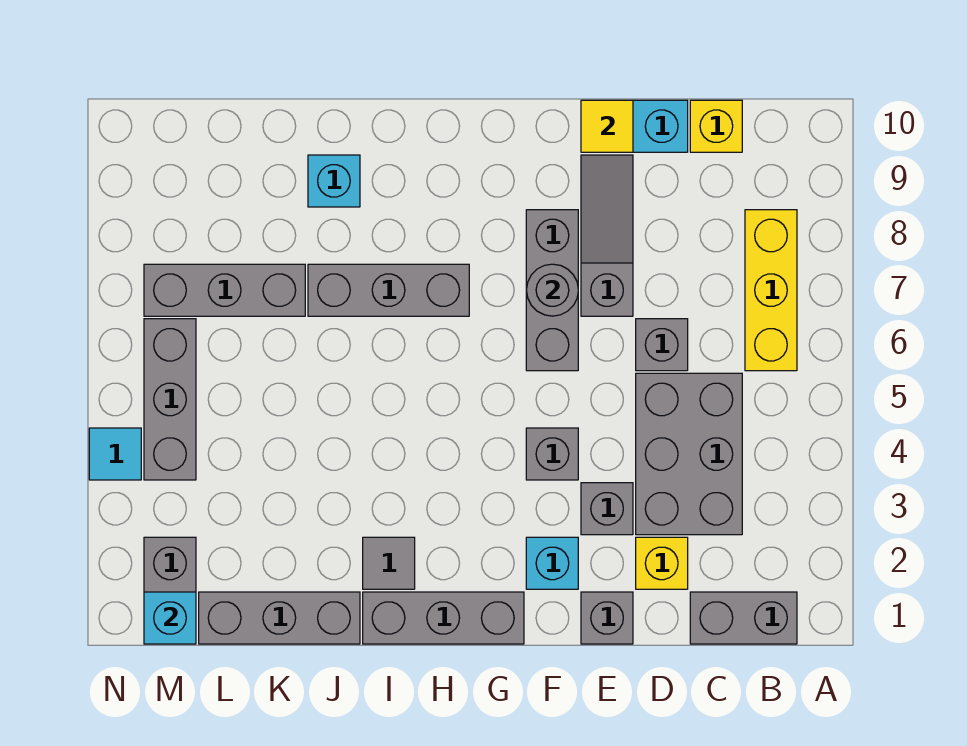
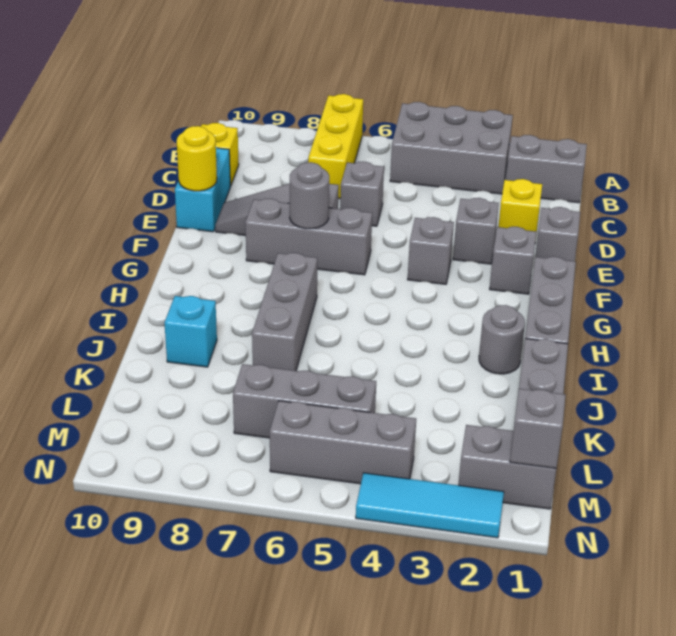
grey brick B1:C1 level 1 -> grey brick B1:B2 level 1
yellow brick B6:B8 level 1 -> yellow brick A7:C7 level 1
grey brick C3:D5 level 1 -> grey brick A3:B5 level 1
yellow tile E10 level 2 -> yellow round brick E10 level 2
cyan brick F2 level 1 -> grey brick F2 level 1
grey tile I2 level 1 -> grey round brick I2 level 1
grey brick K7:M7 level 1 -> grey brick L5:L7 level 1
cyan brick M1 level 2 -> grey brick M1 level 2
cyan tile N4 level 1 -> cyan tile N2:N4 level 1

